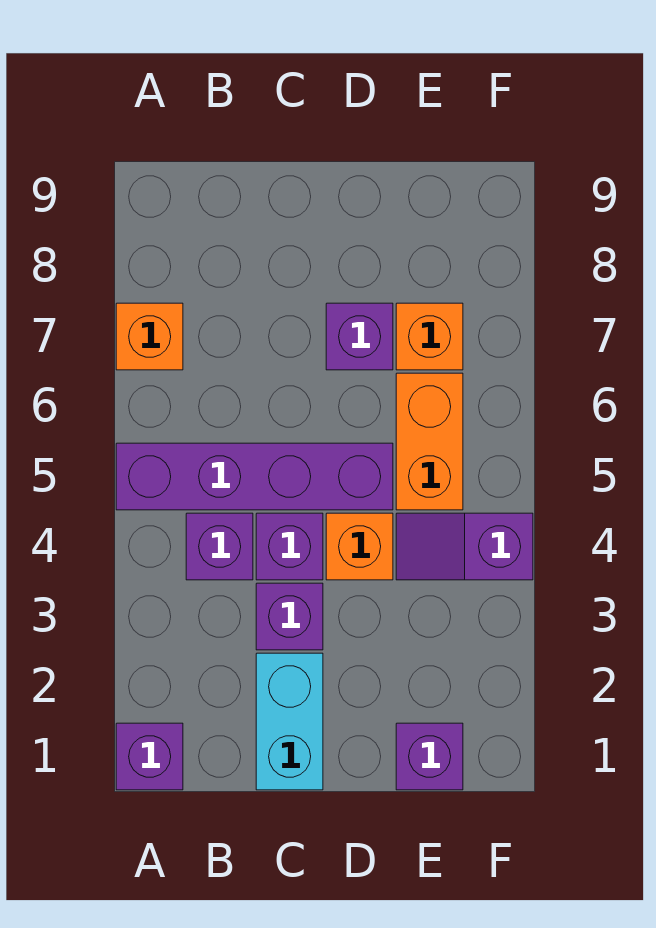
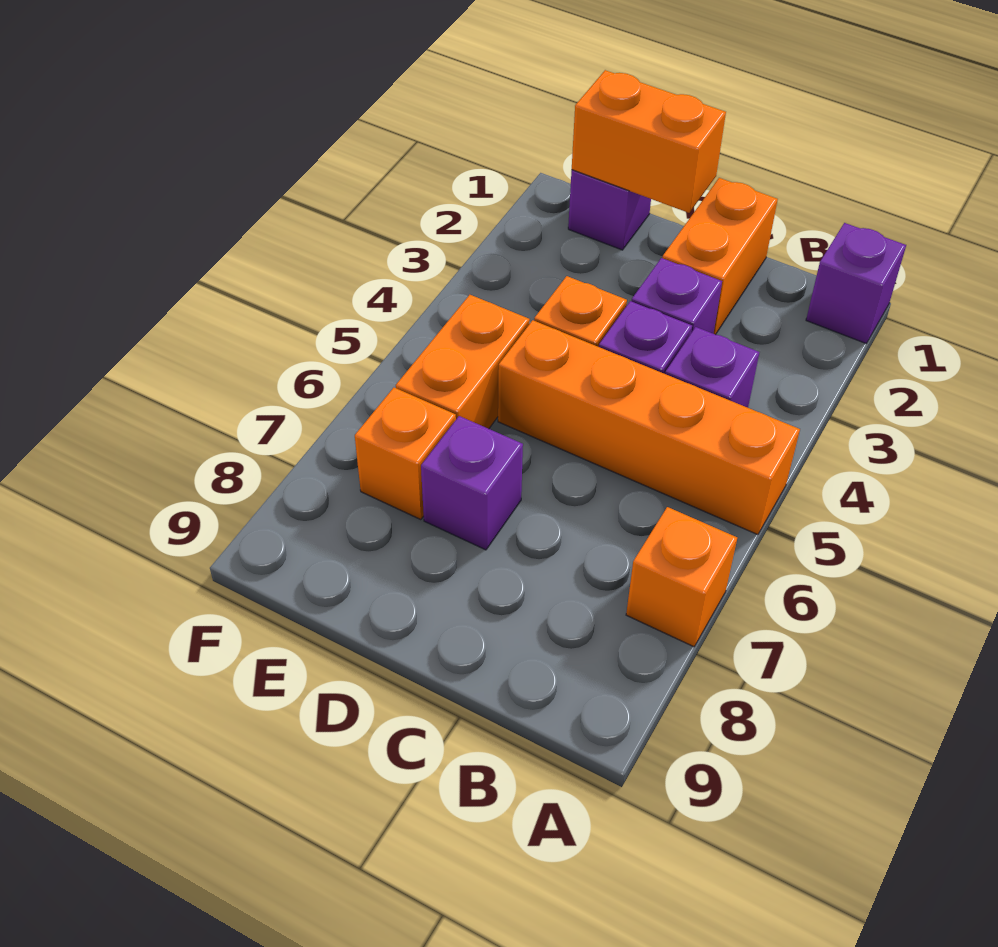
purple brick A5:D5 level 1 -> orange brick A5:D5 level 1
cyan brick C1:C2 level 1 -> orange brick C1:C2 level 1
none -> orange brick D1:E1 level 2
purple slope E4:F4 level 1 top F -> none

